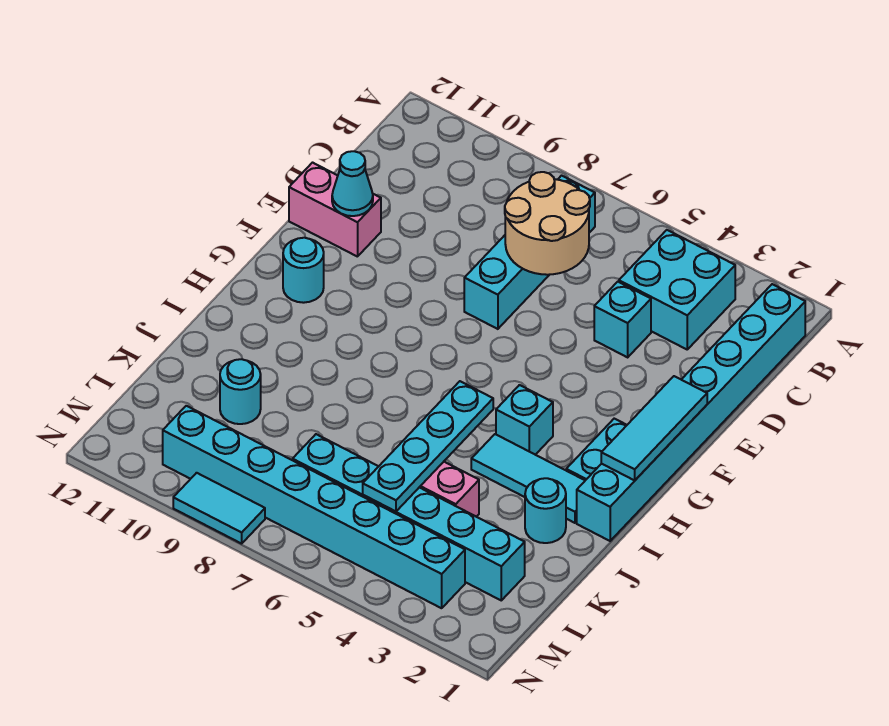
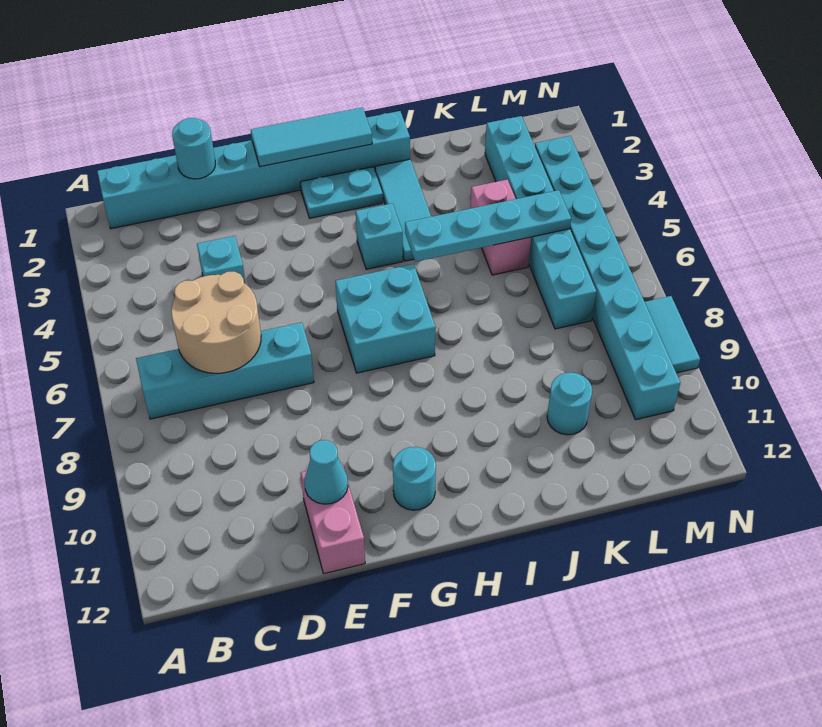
cyan brick B3:C4 level 1 -> cyan brick G6:H7 level 1
cyan round brick J2 level 1 -> cyan round brick D1 level 2

